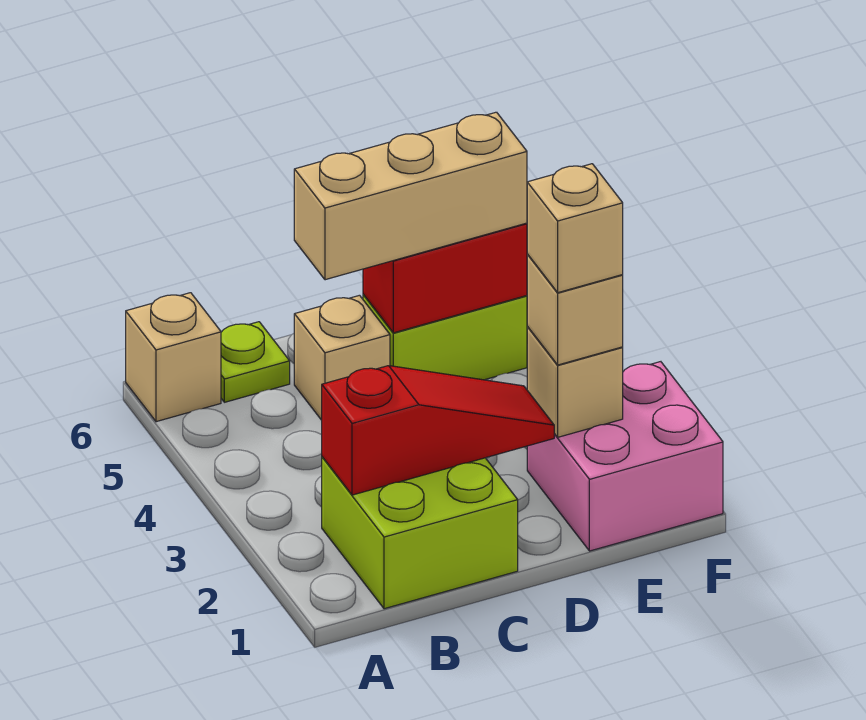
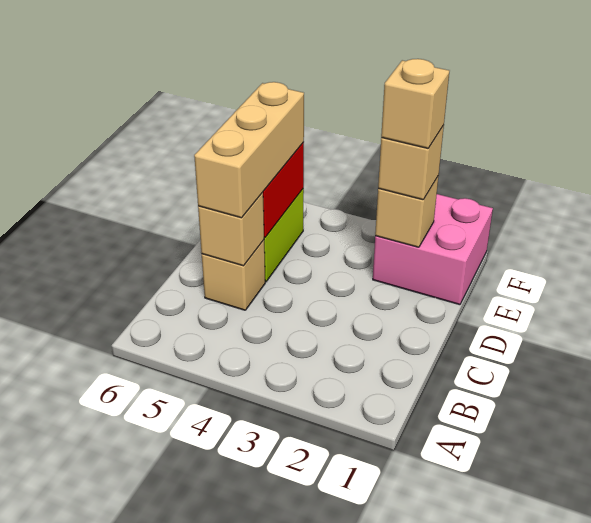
tan brick A6 level 1 -> tan brick C5 level 2
lime brick B1:C2 level 1 -> none
red slope B2:D2 level 2 top B -> none
lime plate B6 level 1 -> none

